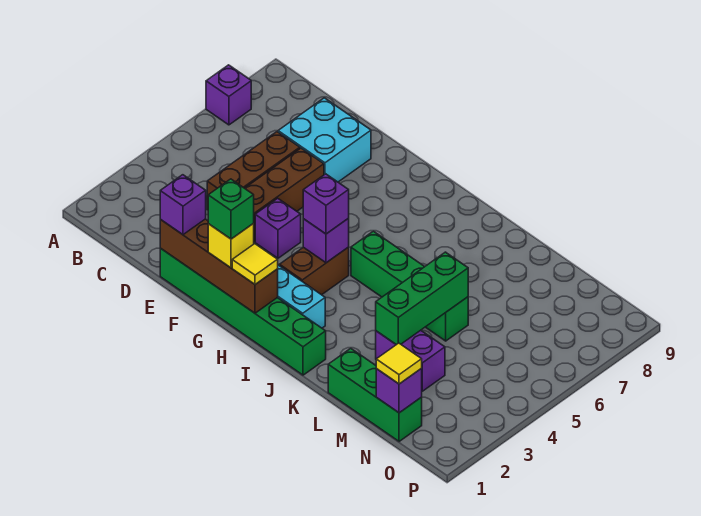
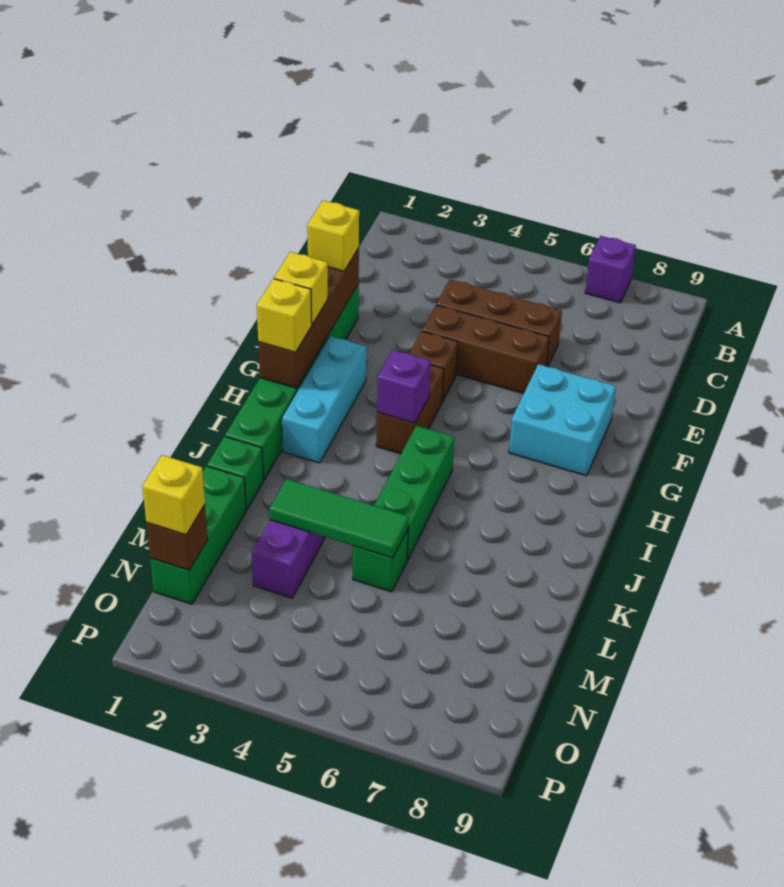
cyan brick D7:E8 level 1 -> cyan brick F7:G8 level 1
purple brick E1 level 3 -> yellow brick E1 level 3
purple brick F4 level 1 -> brown brick F4 level 1
green brick G1 level 4 -> green brick K1 level 1
yellow tile H1 level 3 -> yellow brick H1 level 3
brown brick H3:H4 level 1 -> brown brick G4:H4 level 1
purple brick H4 level 3 -> none
green brick L3:L5 level 2 -> green tile L3:L5 level 2
purple brick N1 level 2 -> brown brick N1 level 2
yellow tile N1 level 3 -> yellow brick N1 level 3

